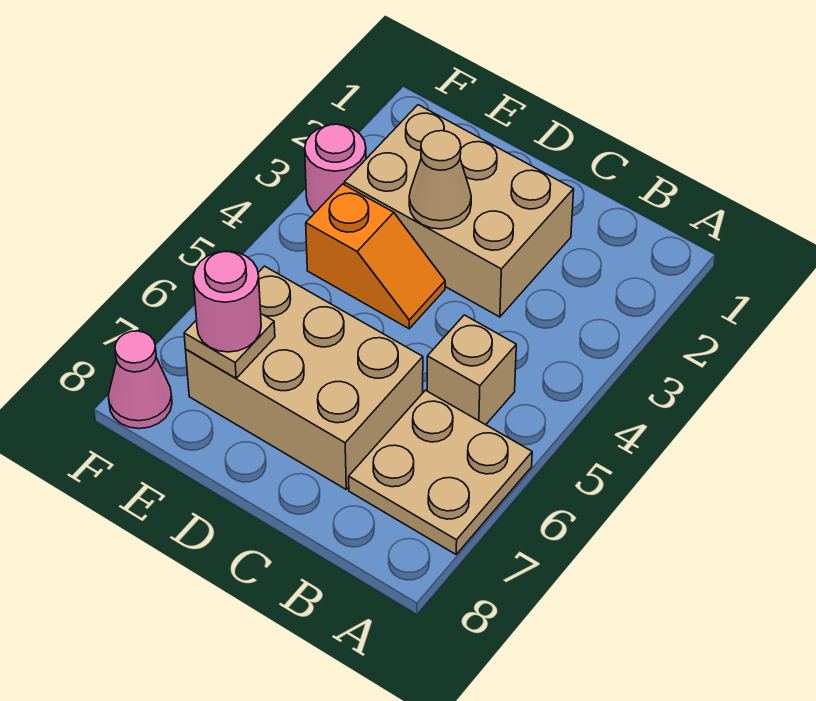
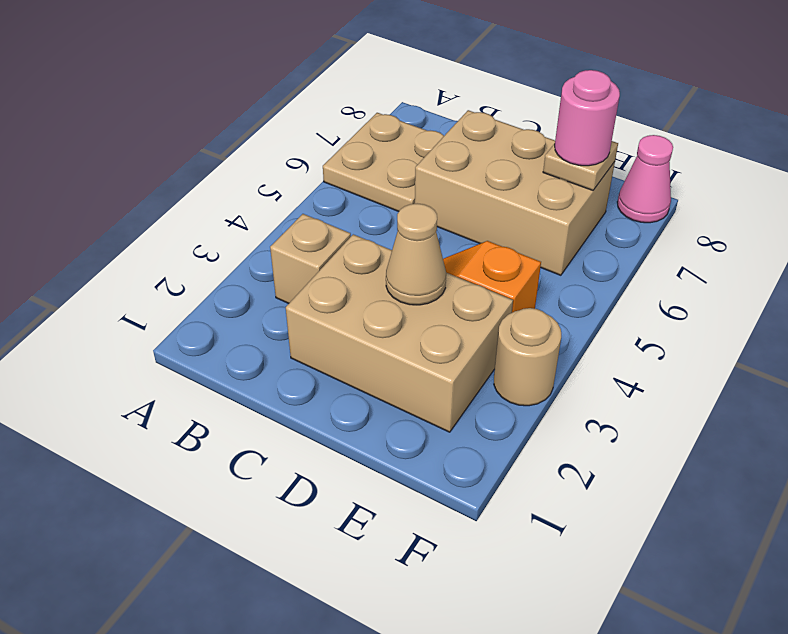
tan brick B5 level 1 -> tan brick B3 level 1
pink round brick F3 level 1 -> tan round brick F3 level 1

